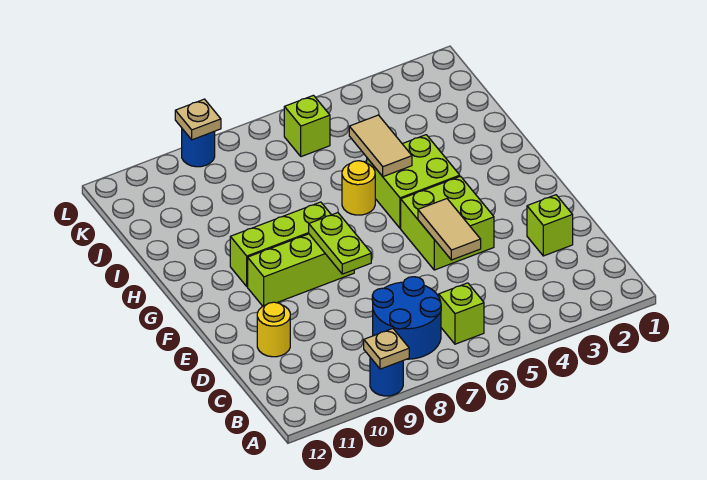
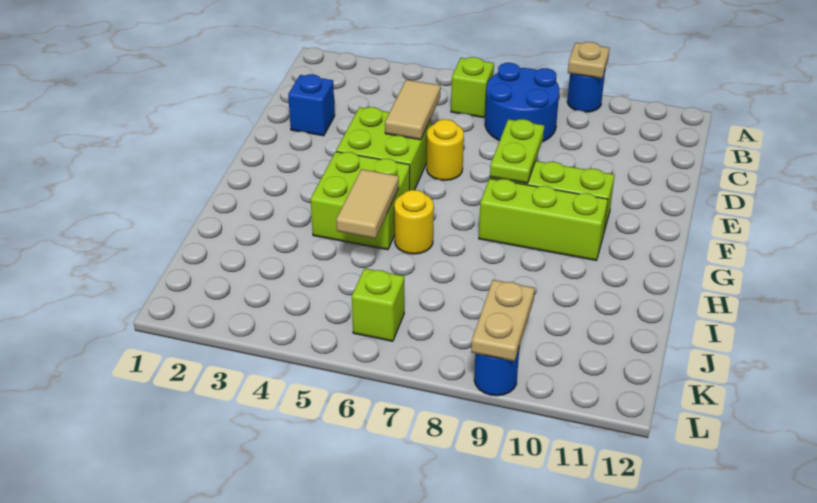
lime brick D2 level 1 -> blue brick D2 level 1
yellow round brick D11 level 1 -> yellow round brick E6 level 1
tan plate L9 level 2 -> tan plate K9:L9 level 2

